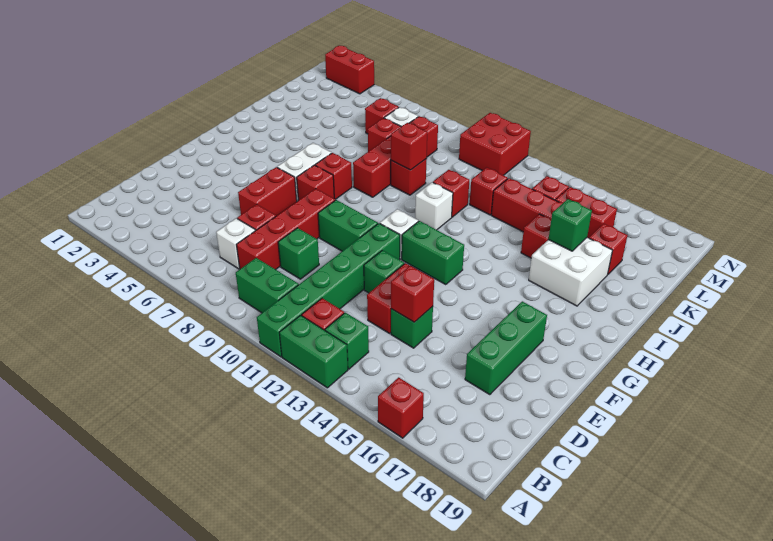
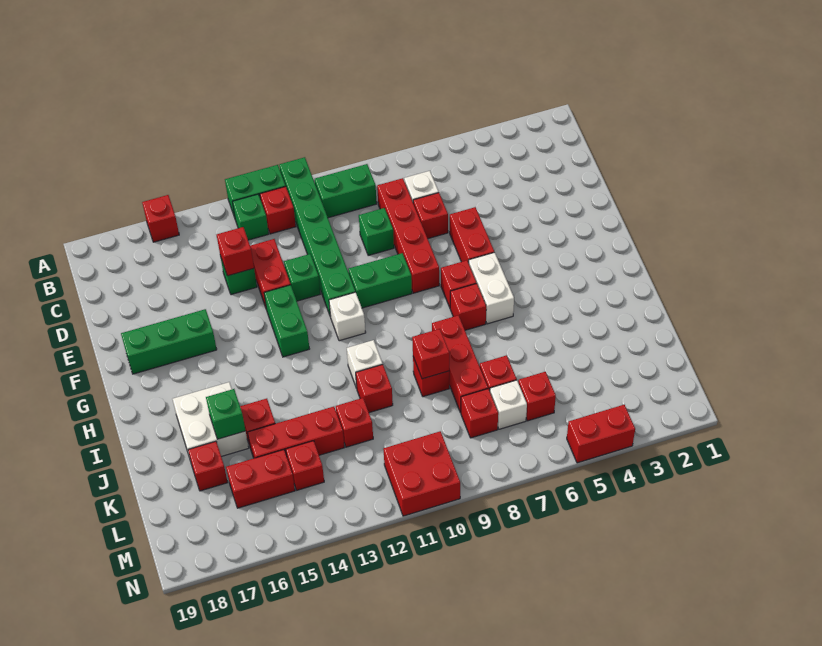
green brick D17:F17 level 1 -> green brick F16:F18 level 1
green brick G12:G13 level 1 -> green brick F13:G13 level 1
red brick N2:N3 level 1 -> red brick N4:N5 level 1

